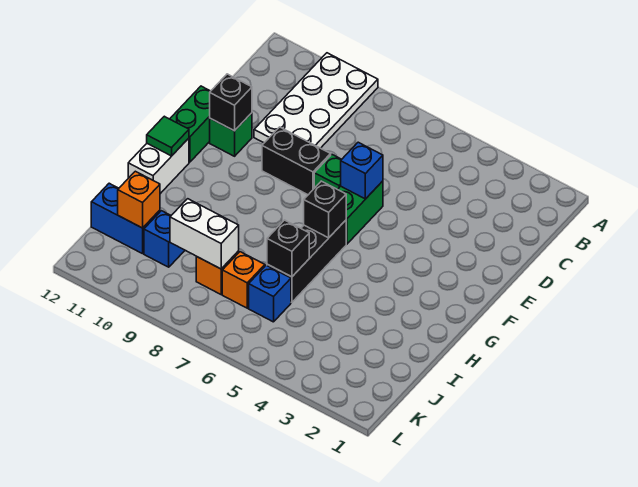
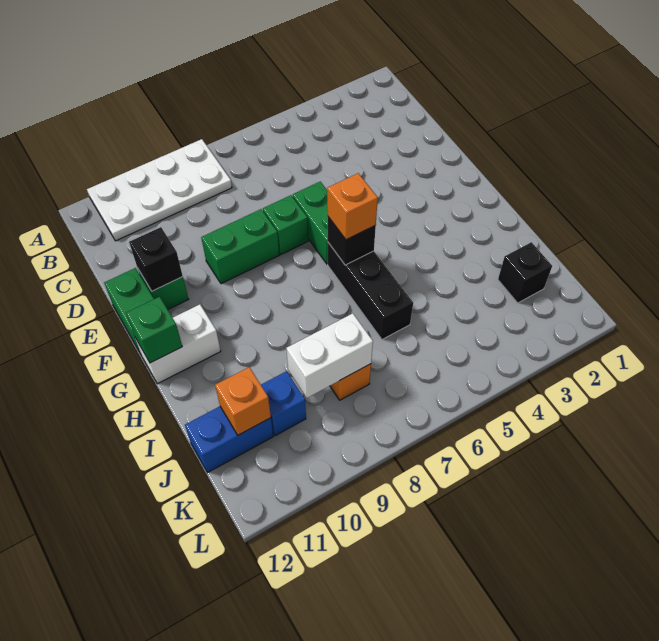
white plate A9:D10 level 1 -> white plate A8:B11 level 1
blue brick E6 level 2 -> none
black brick E8:E9 level 1 -> green brick E8:E9 level 1
white brick G12:H12 level 1 -> white brick G11:G12 level 1
green tile G12 level 2 -> green brick G12 level 2
black brick I6 level 2 -> black brick J2 level 1
blue brick J6 level 1 -> none
orange brick J7 level 1 -> orange brick G6 level 3

